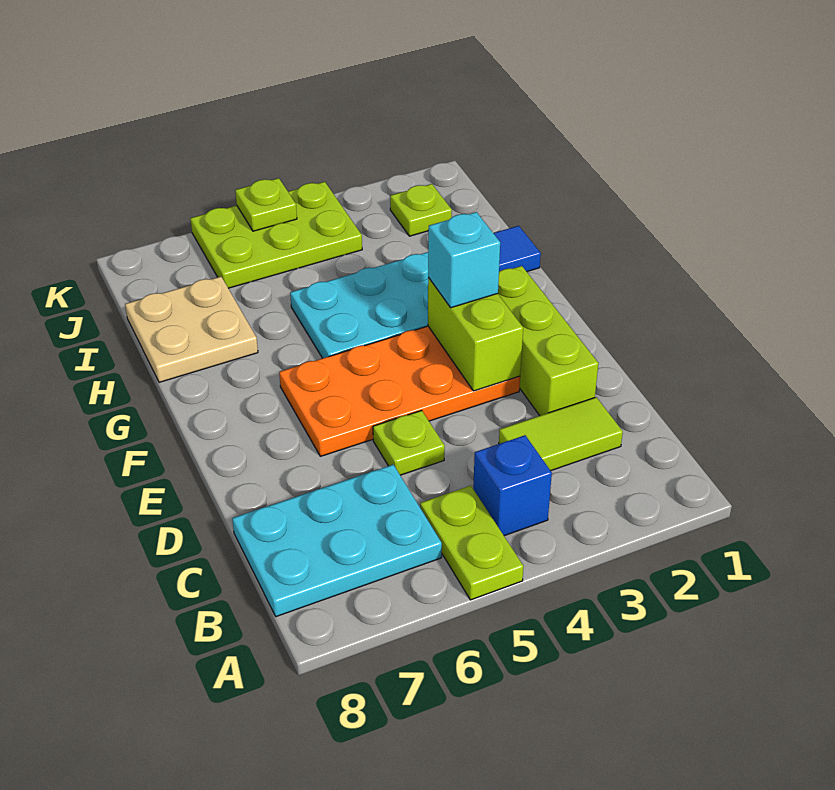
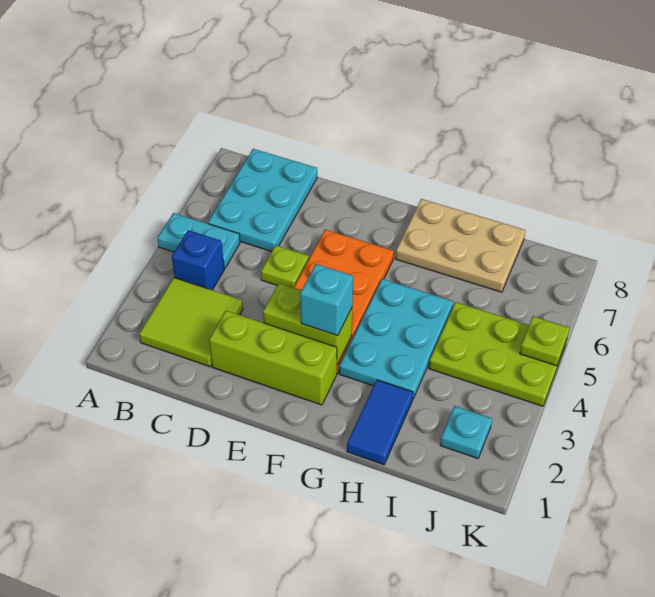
lime plate A5:B5 level 1 -> cyan plate A5:B5 level 1
lime tile C2:C3 level 1 -> lime tile B2:C3 level 1
tan plate H7:I8 level 1 -> tan plate G7:I8 level 1
lime plate J2 level 1 -> cyan plate J2 level 1
lime plate J4:K6 level 1 -> lime plate I4:K5 level 1

